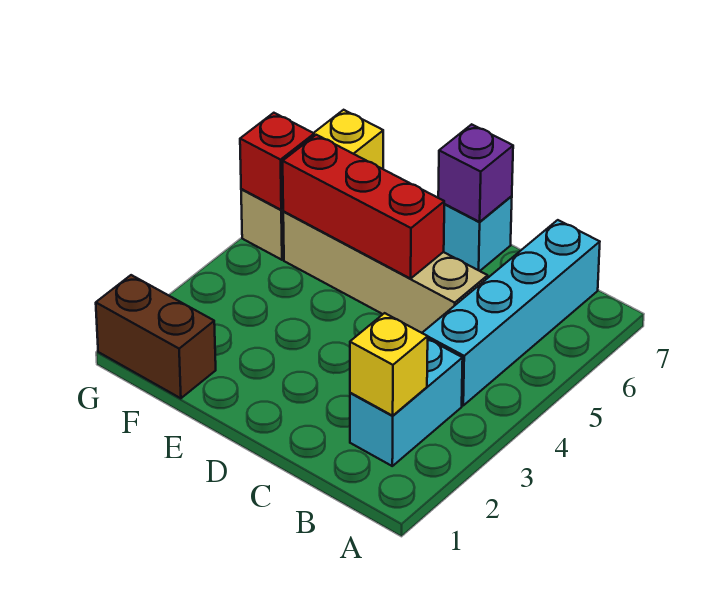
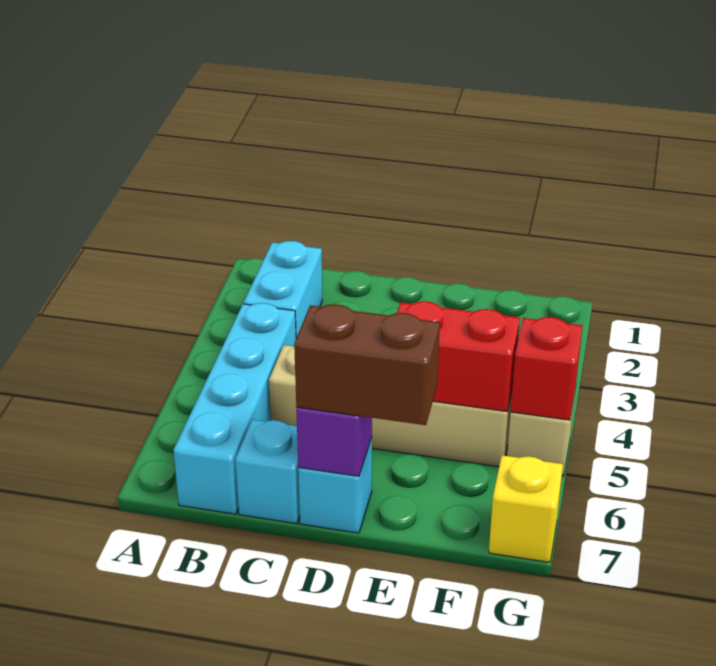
yellow brick B2 level 2 -> none
none -> cyan brick C7 level 1
red brick D5:F5 level 2 -> red brick E5:F5 level 2
brown brick F1:G1 level 1 -> brown brick D7:E7 level 3

